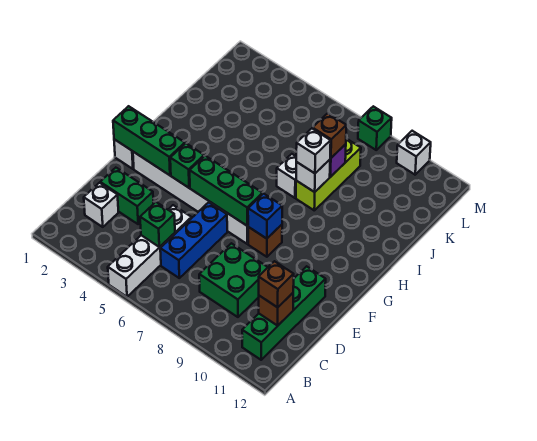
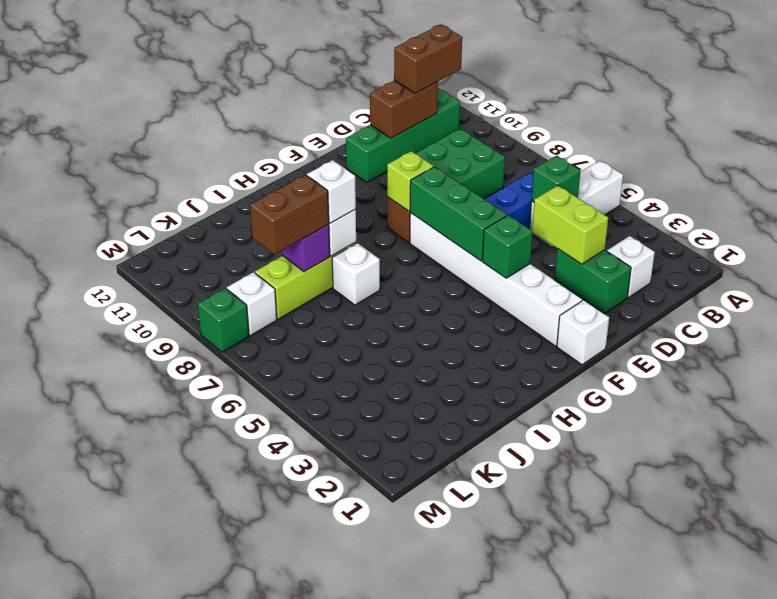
white brick A5:D5 level 1 -> white brick A5:C5 level 1
brown brick C11 level 2 -> brown brick C11:D11 level 2
brown brick C11 level 3 -> brown brick B11:C11 level 3
none -> lime brick D3:D4 level 2
green brick F1:F3 level 2 -> none
blue brick F8 level 2 -> lime brick F8 level 2
brown brick J8 level 3 -> brown brick J8:K8 level 3
white brick M10 level 1 -> white brick L8 level 1

